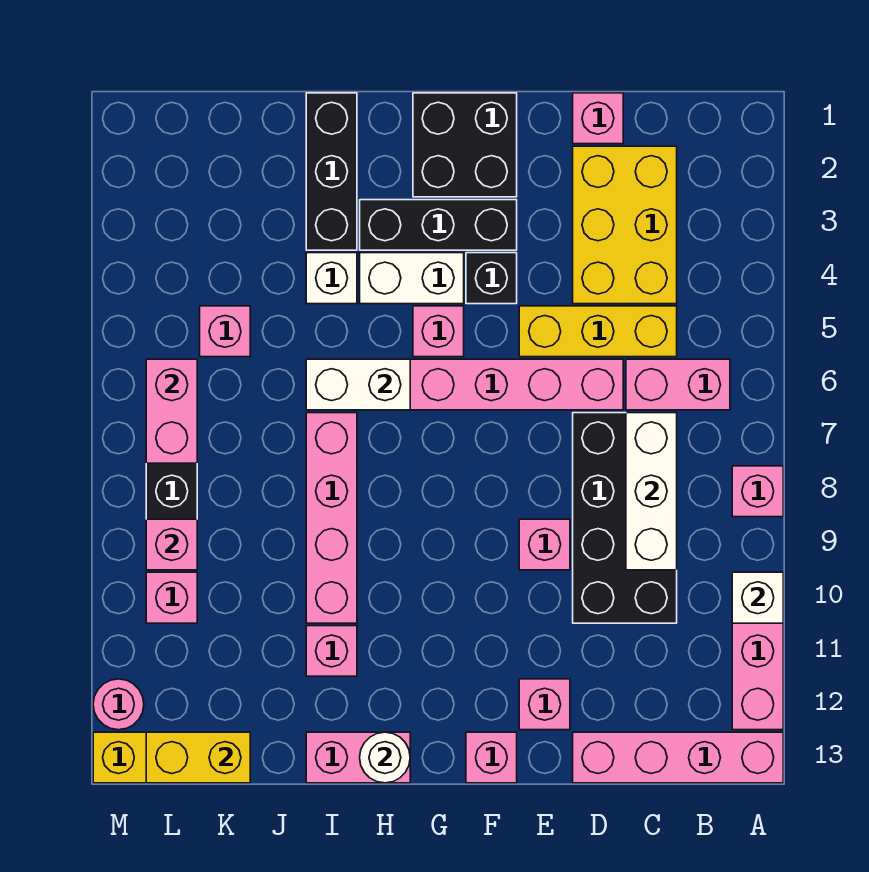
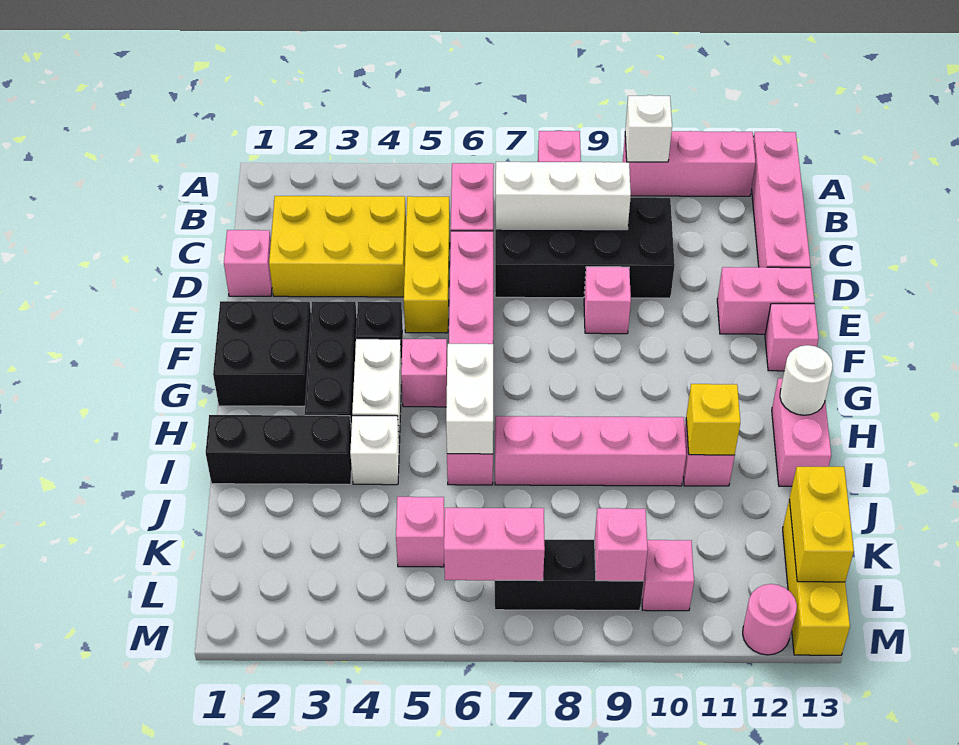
pink brick E12 level 1 -> pink brick E12:E13 level 1
none -> yellow brick I11 level 2

